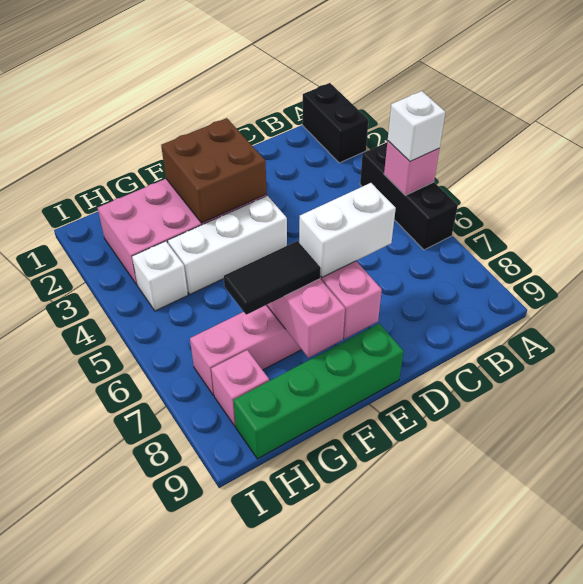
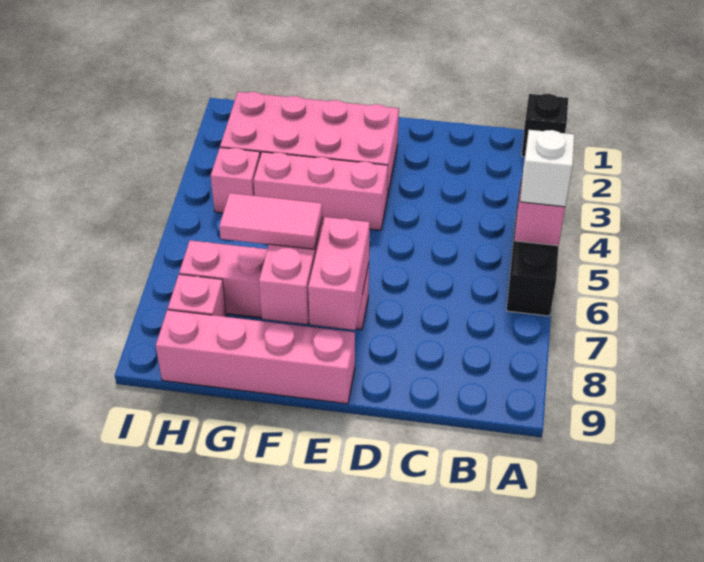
black brick A1:A2 level 1 -> black brick A1 level 1
white brick D7:E7 level 3 -> none
brown brick E2:F3 level 2 -> none
white brick E4:G4 level 1 -> pink brick E4:G4 level 1
green brick E9:H9 level 1 -> pink brick E9:H9 level 1
black tile F7:G7 level 3 -> pink tile F7:G7 level 3
white brick H4 level 1 -> pink brick H4 level 1

